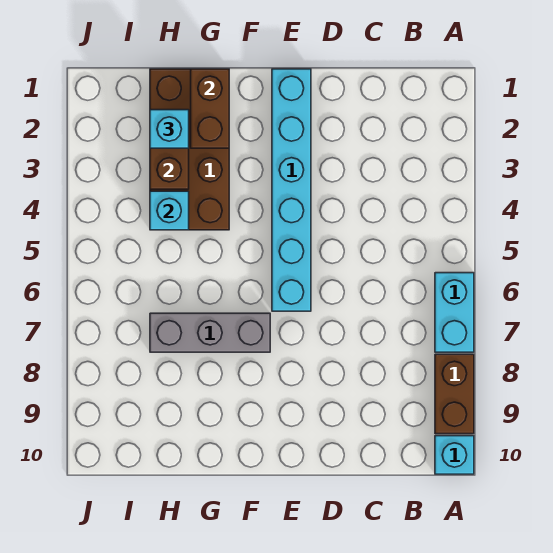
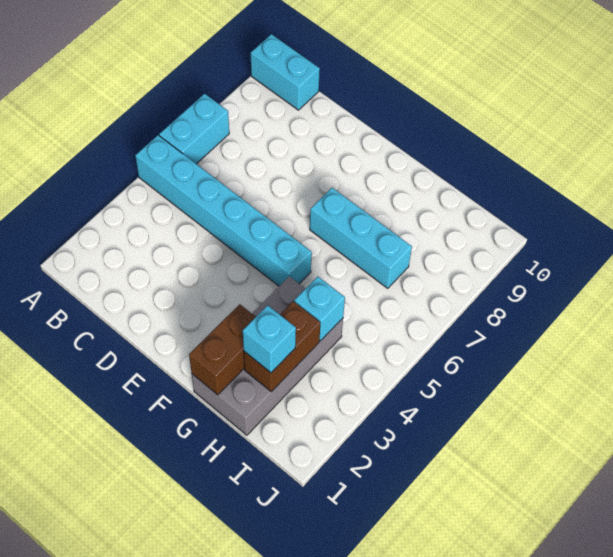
brown brick A8:A9 level 1 -> none
cyan brick A10 level 1 -> cyan brick A10:B10 level 1
cyan brick E1:E6 level 1 -> cyan brick A5:F5 level 1
grey brick F7:H7 level 1 -> cyan brick F7:H7 level 1
brown brick G1:H4 level 1 -> grey brick G1:H4 level 1

